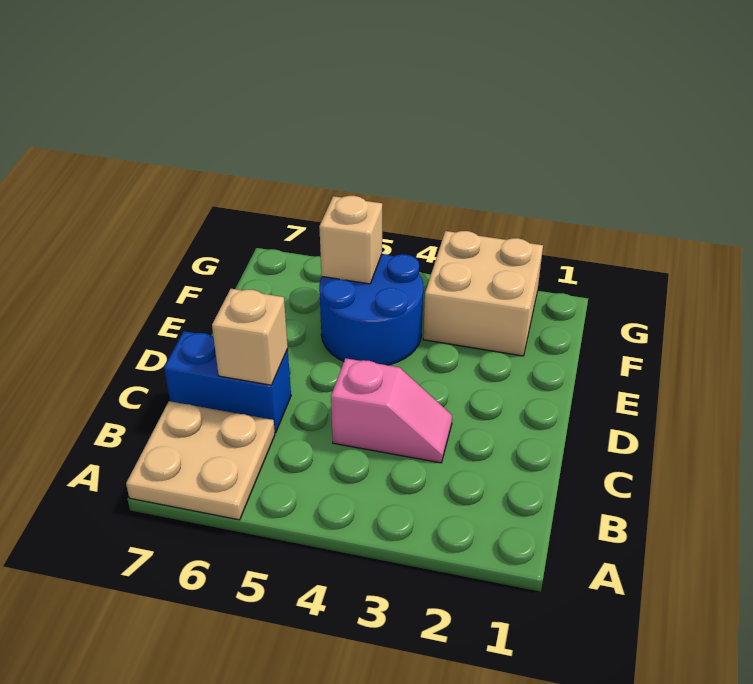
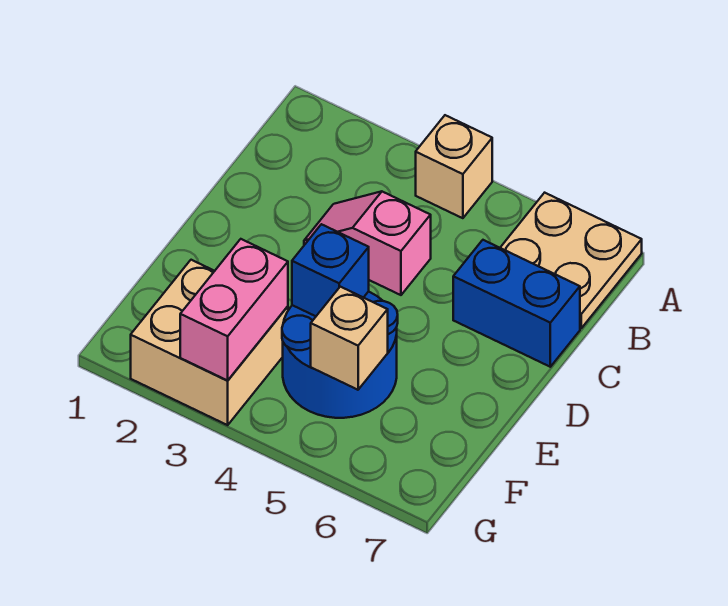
tan brick C6 level 2 -> tan brick A4 level 1
none -> blue brick E4 level 2
none -> pink brick F3:G3 level 2

